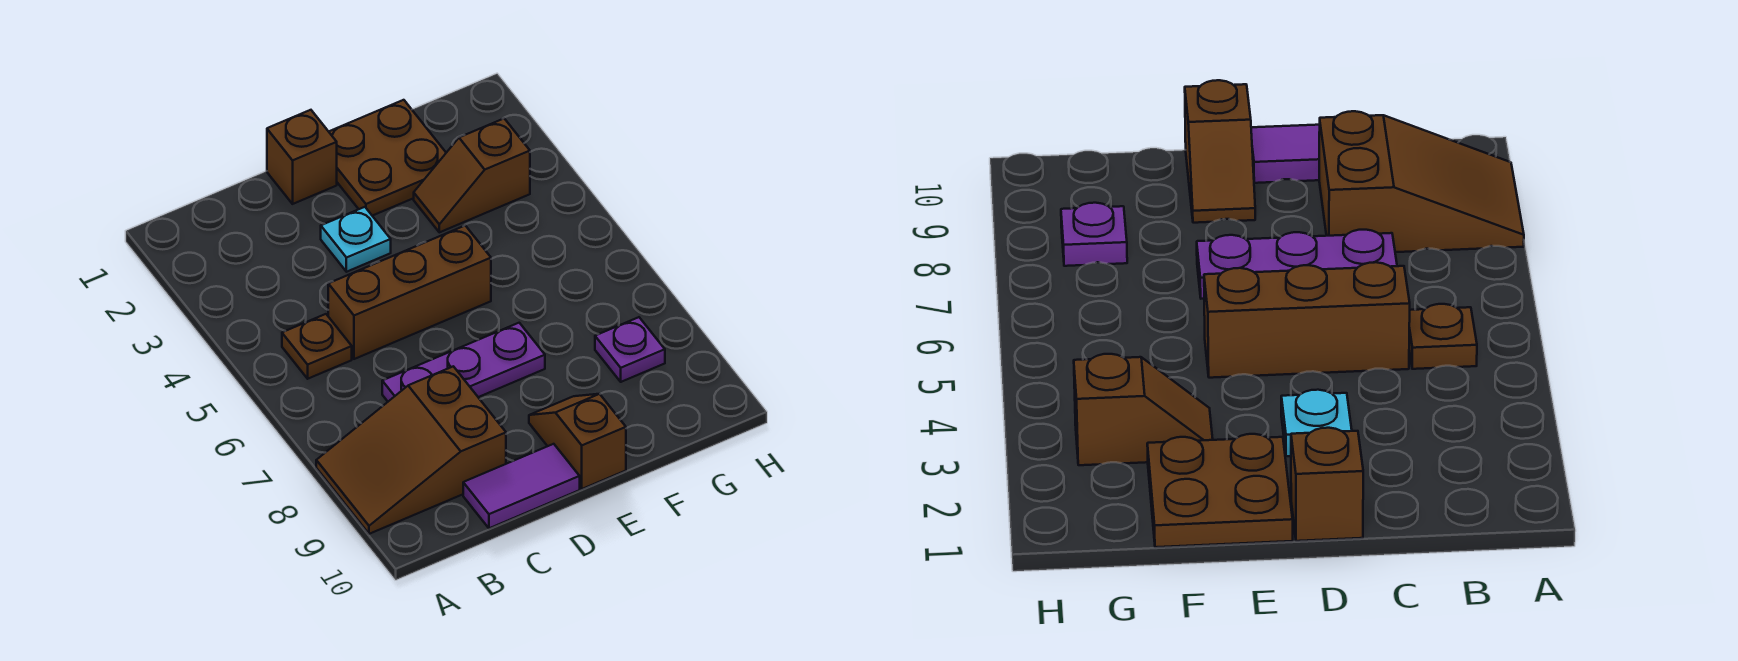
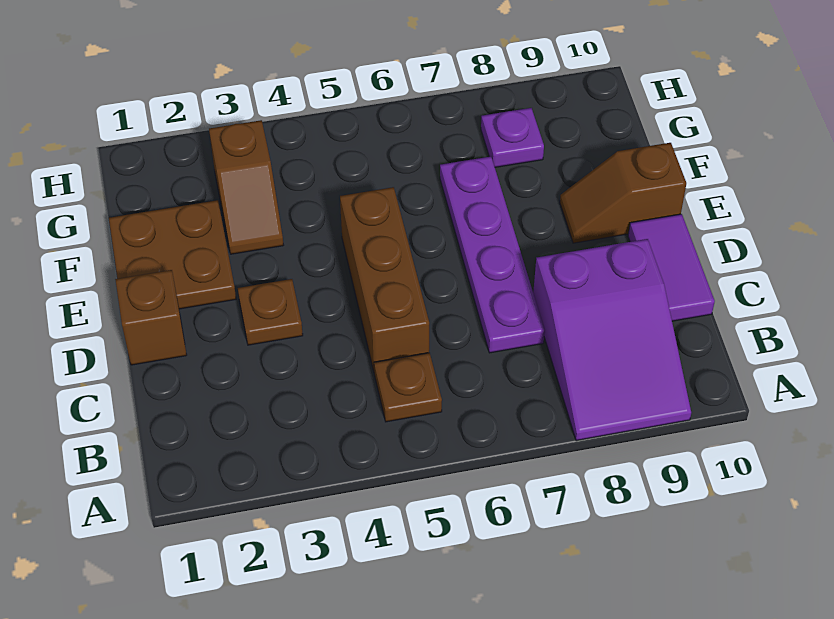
brown slope A8:C9 level 1 top C -> purple slope A8:C9 level 1 top C
purple plate C7:E7 level 1 -> purple plate C7:F7 level 1
cyan plate D3 level 1 -> brown plate D3 level 1

